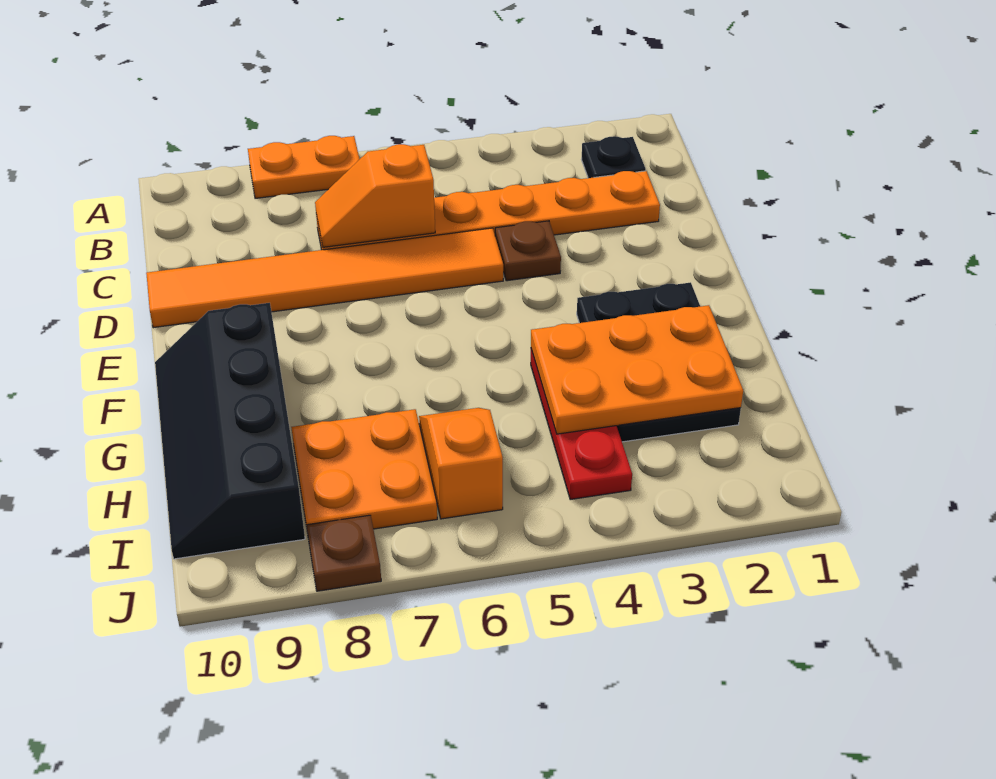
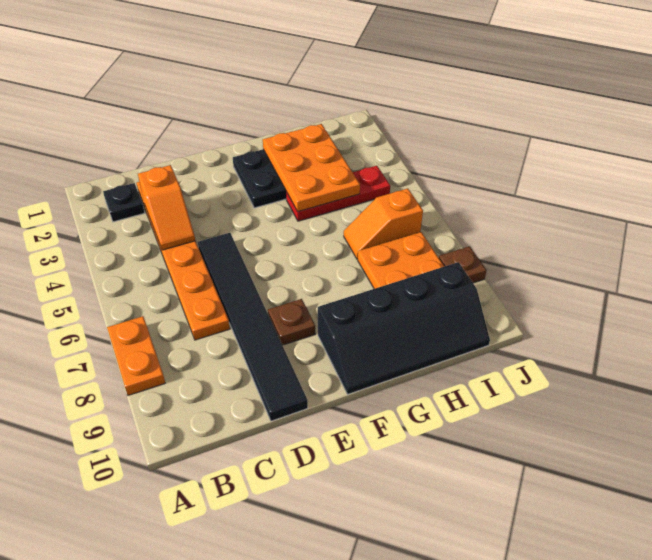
orange slope C6:C7 level 2 top 6 -> orange slope C3:C4 level 2 top 3
brown plate D4 level 1 -> brown plate E8 level 1
orange tile D5:D10 level 1 -> black tile D5:D10 level 1

